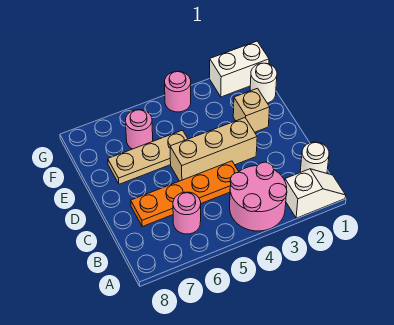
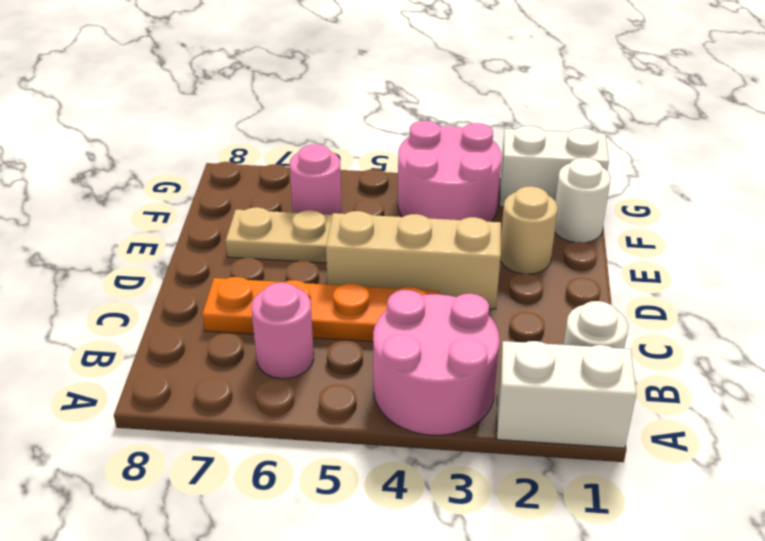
white slope A1:A2 level 1 top 2 -> white brick A1:A2 level 1
tan brick E2 level 1 -> tan round brick E2 level 1
pink round brick G4 level 1 -> pink round brick F3:G4 level 1

